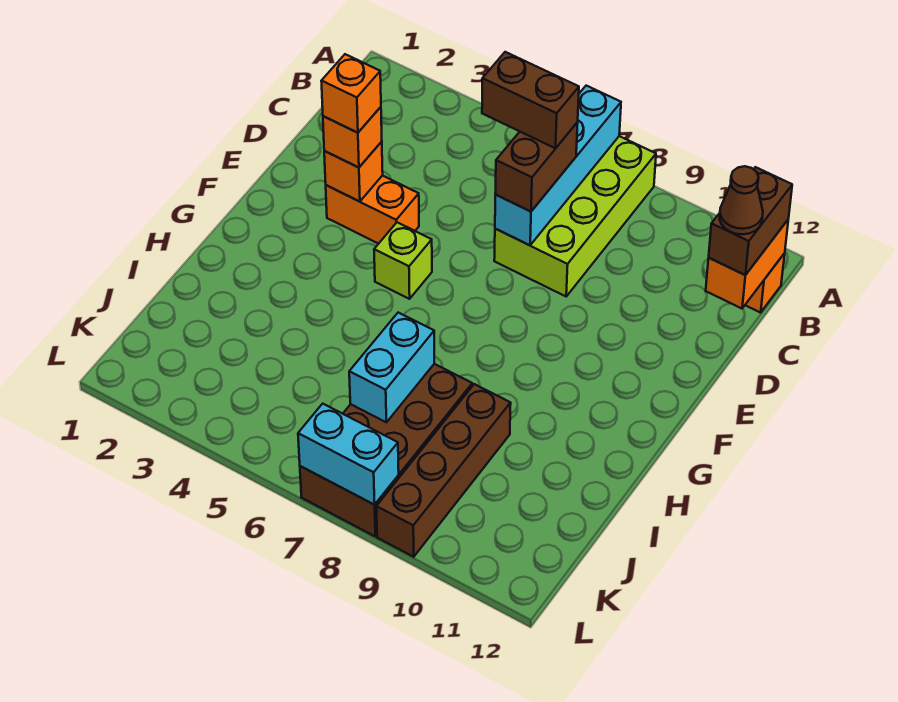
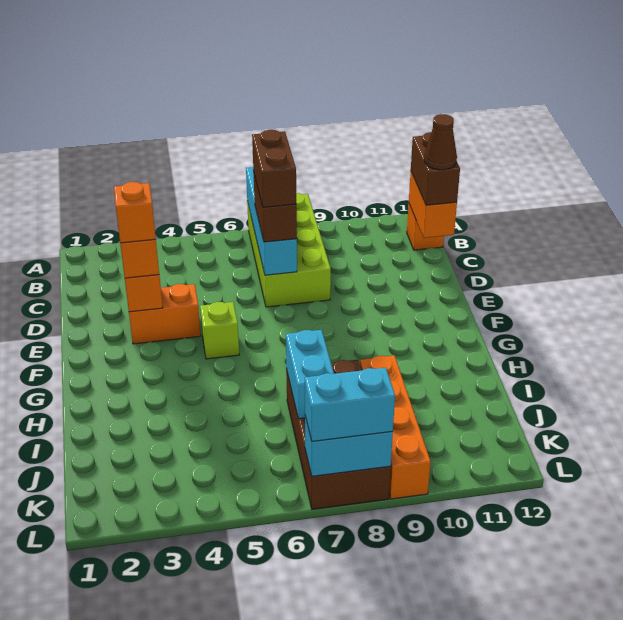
brown brick C6:C7 level 4 -> brown brick C7:D7 level 4
brown brick I9:L9 level 1 -> orange brick I9:L9 level 1
none -> cyan brick L7:L8 level 3

